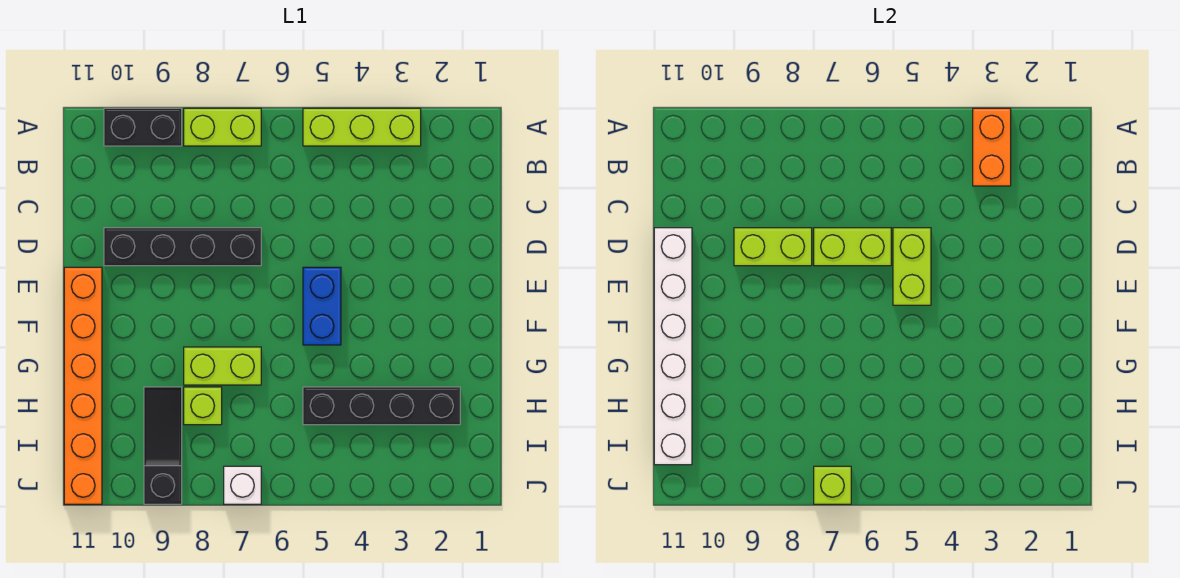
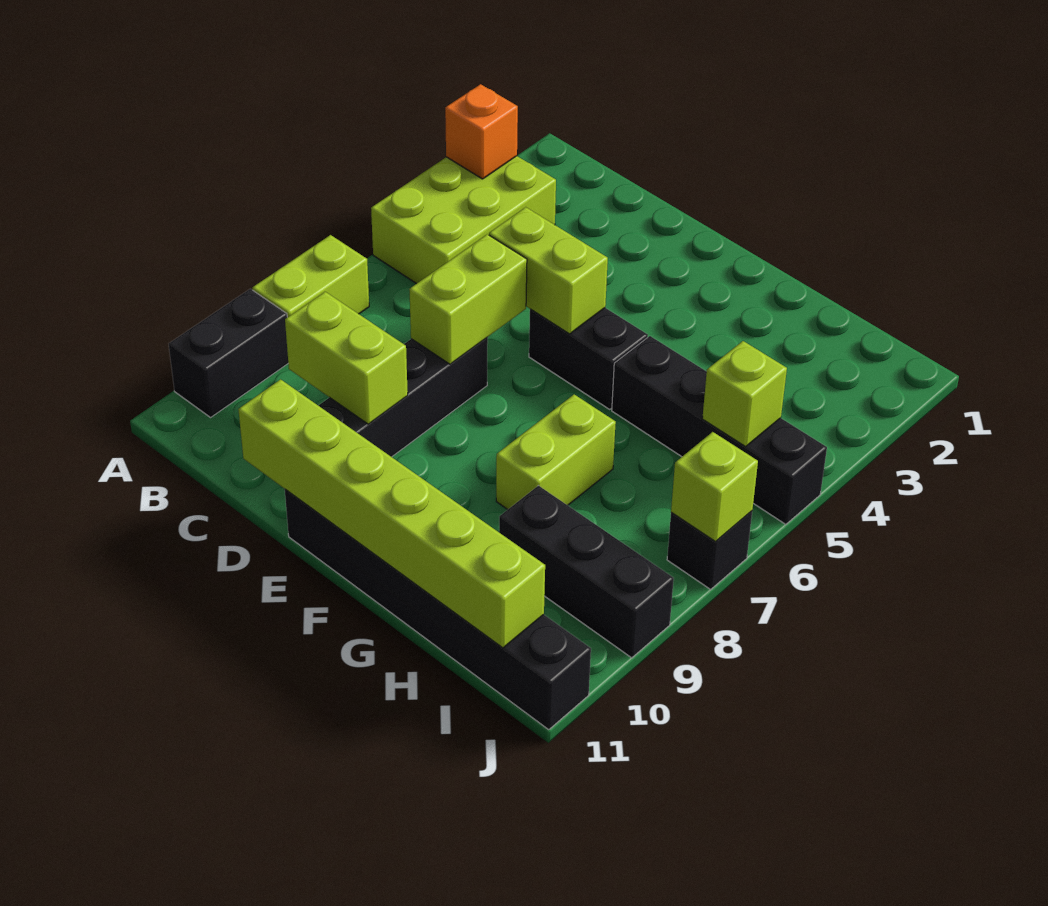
lime brick A3:A5 level 1 -> lime brick A3:B5 level 1
orange brick A3:B3 level 2 -> orange brick A3 level 2
lime brick D8:D9 level 2 -> lime brick C9:D9 level 2
white brick D11:I11 level 2 -> lime brick D11:I11 level 2
blue brick E5:F5 level 1 -> black brick E5:F5 level 1
orange brick E11:J11 level 1 -> black brick E11:J11 level 1
black brick H2:H5 level 1 -> black brick G5:J5 level 1
lime brick H8 level 1 -> lime brick I5 level 2
black slope H9:J9 level 1 top J -> black brick H9:J9 level 1
white brick J7 level 1 -> black brick J7 level 1

